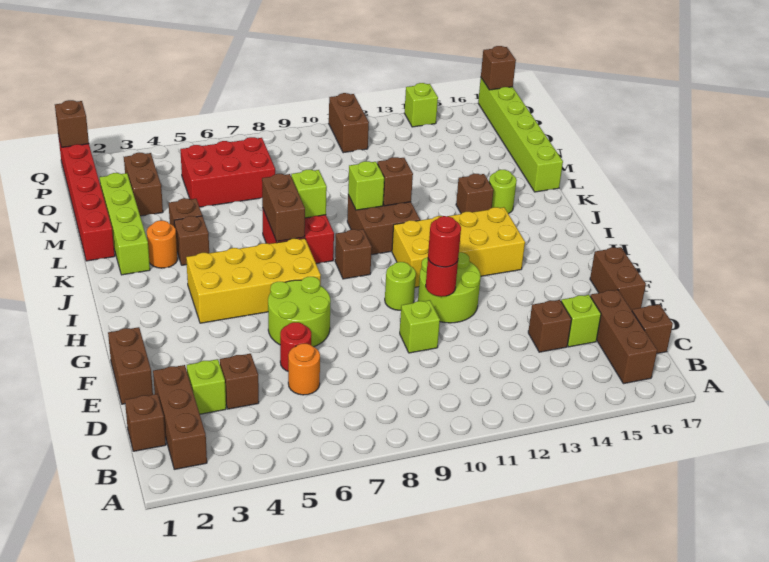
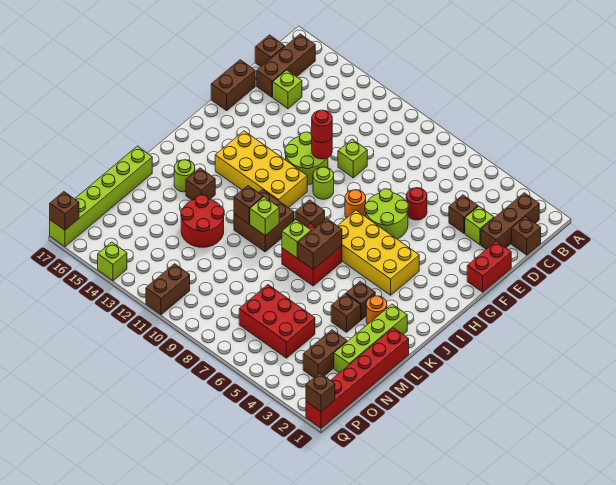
orange round brick D6 level 1 -> orange round brick G8 level 1
brown brick D14 level 1 -> none
brown brick E1:F1 level 1 -> red brick E1:F1 level 1
none -> red round brick L12:M13 level 1

